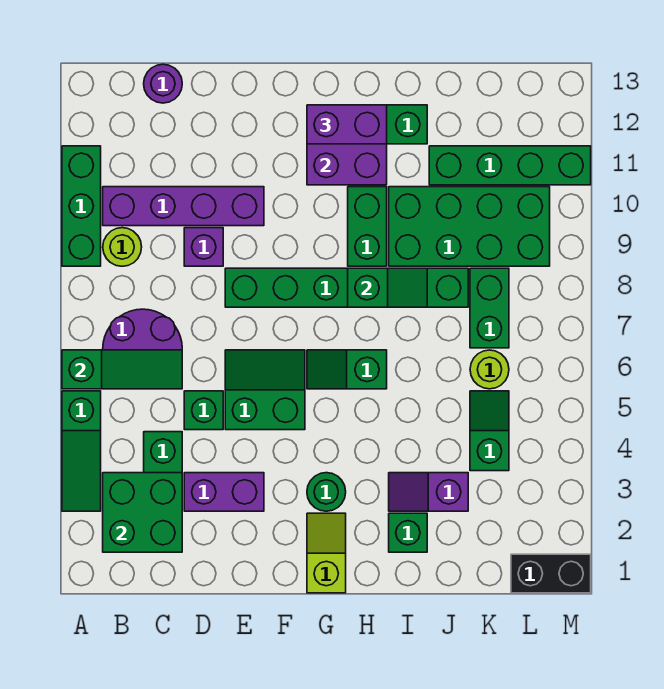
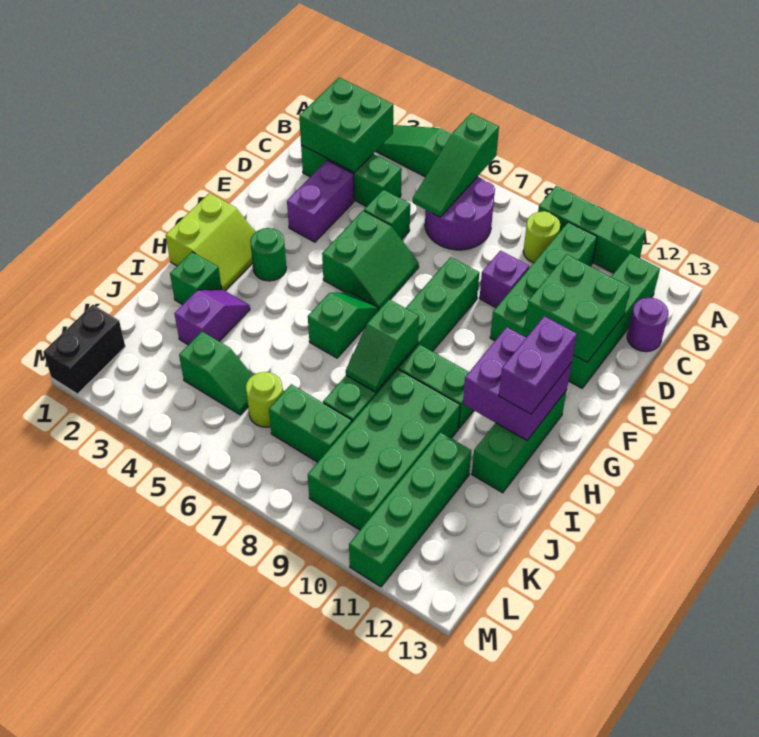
purple brick B10:E10 level 1 -> green brick B10:E10 level 1
none -> green brick B12:E12 level 1
none -> green brick D11:E12 level 2
lime slope G1:G2 level 1 top 1 -> lime slope G1:H2 level 1 top 1

